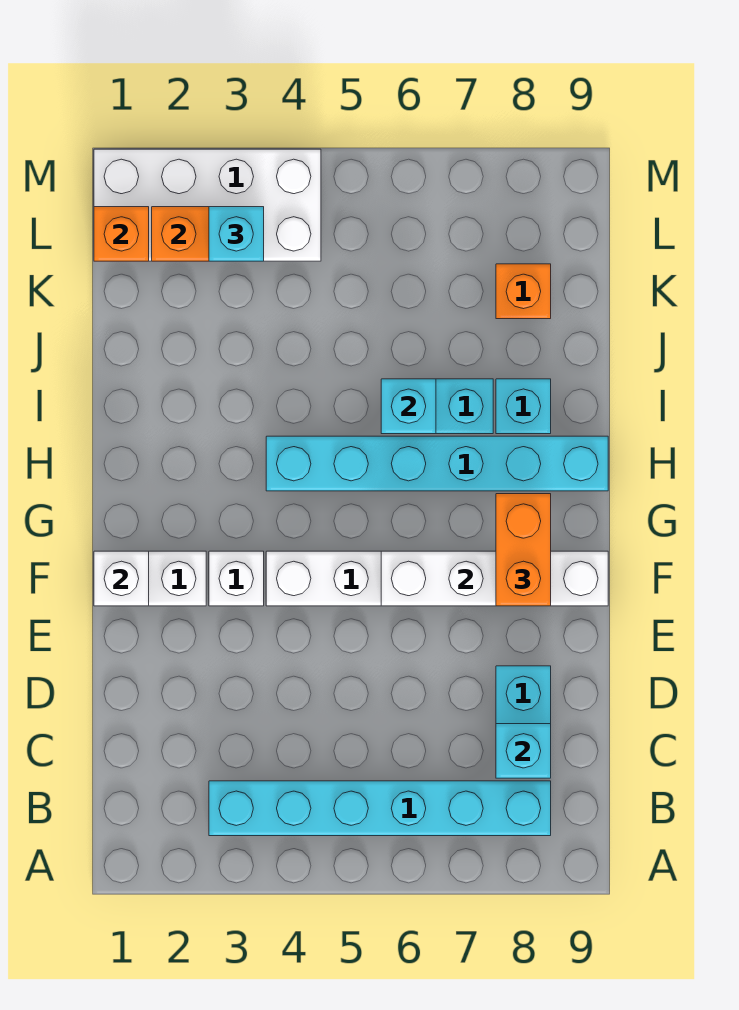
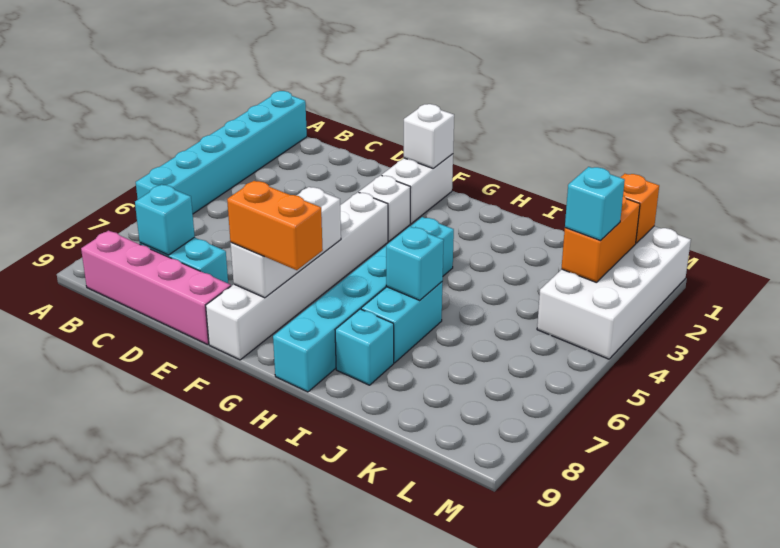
cyan brick B3:B8 level 1 -> cyan brick A1:A6 level 1
none -> pink brick B9:E9 level 1
orange brick K8 level 1 -> none

